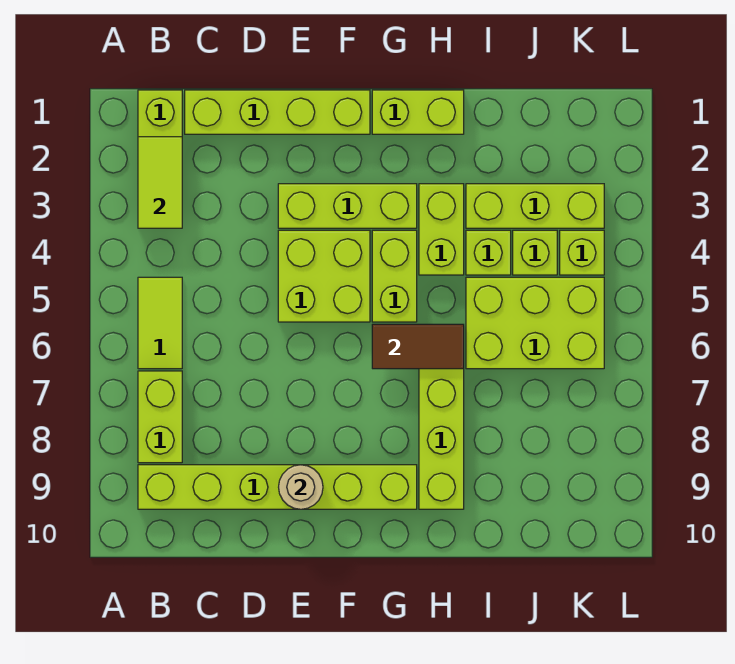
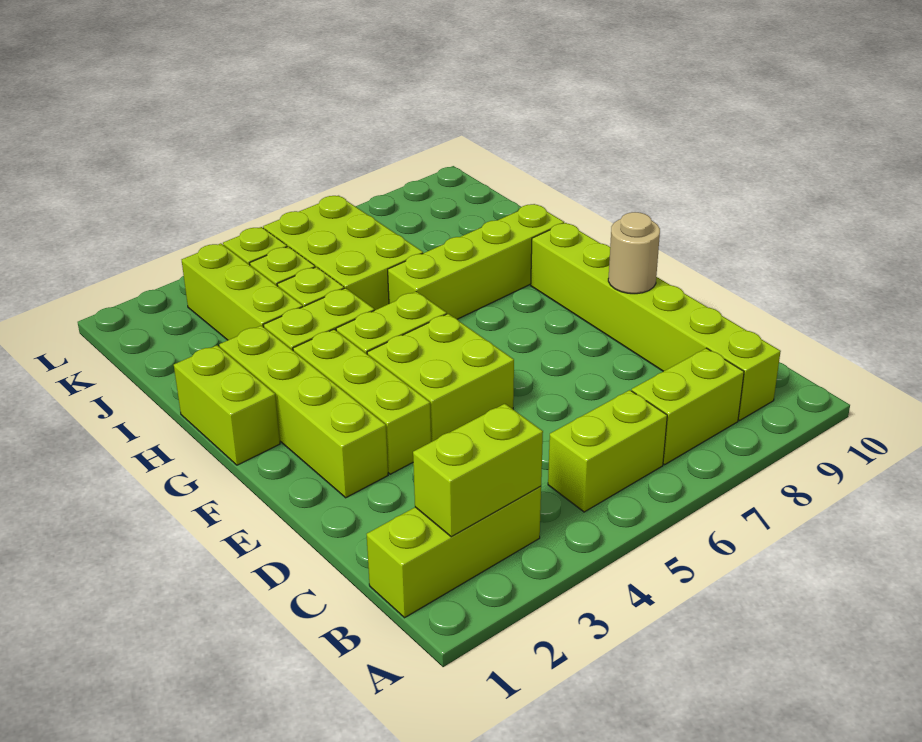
lime tile B2:B3 level 2 -> lime brick B2:B3 level 2
lime tile B5:B6 level 1 -> lime brick B5:B6 level 1
lime brick C1:F1 level 1 -> lime brick E2:H2 level 1
brown tile G6:H6 level 2 -> none

